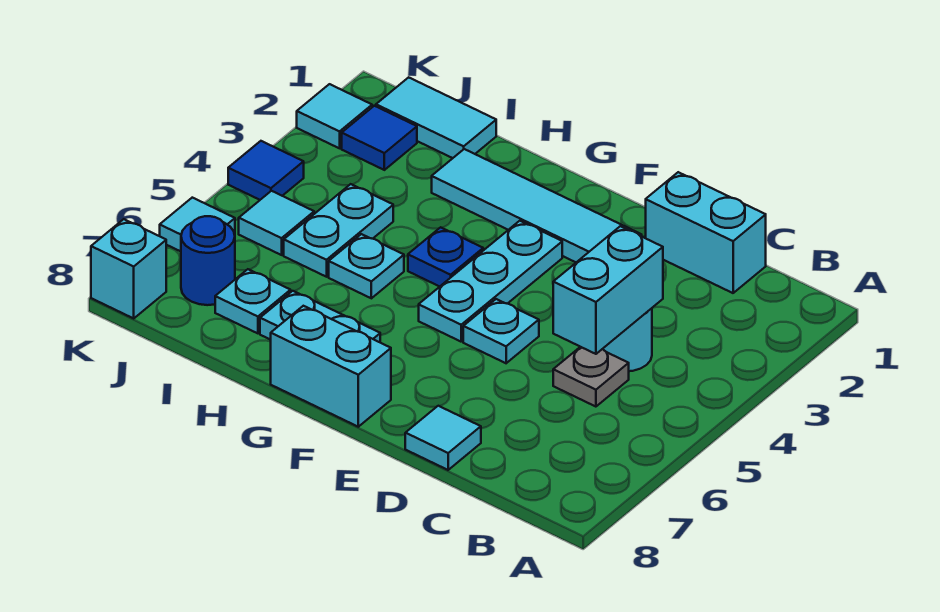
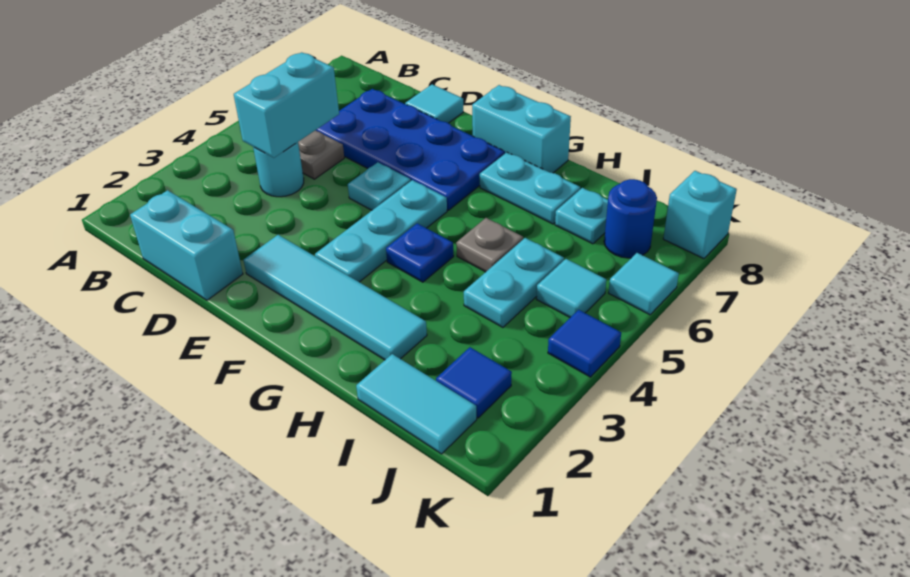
none -> blue plate C6:F7 level 1
cyan plate H5 level 1 -> grey plate H5 level 1
cyan tile K2 level 1 -> none

